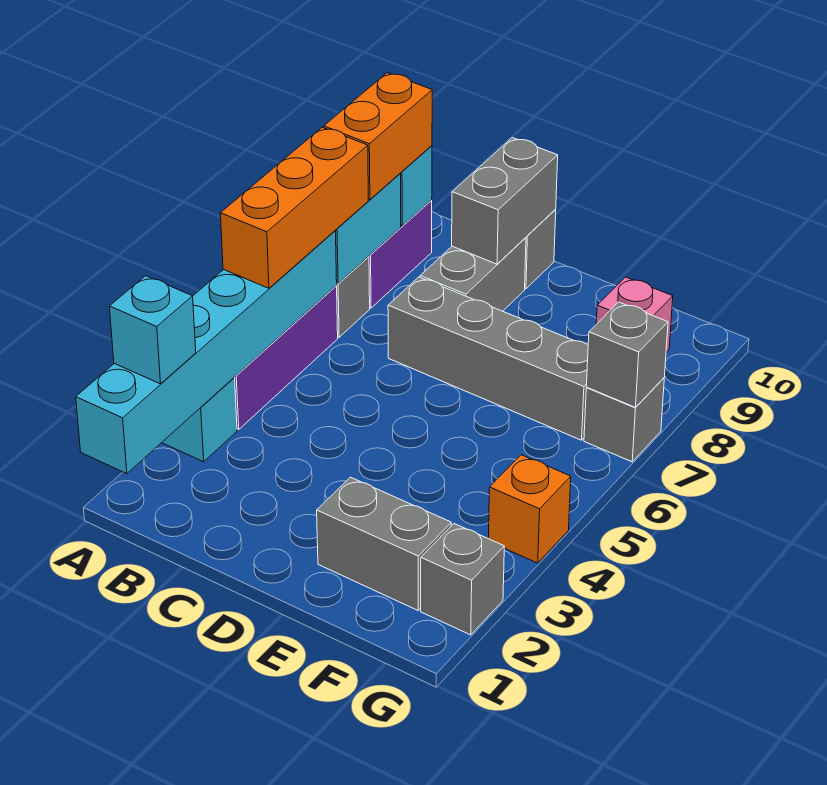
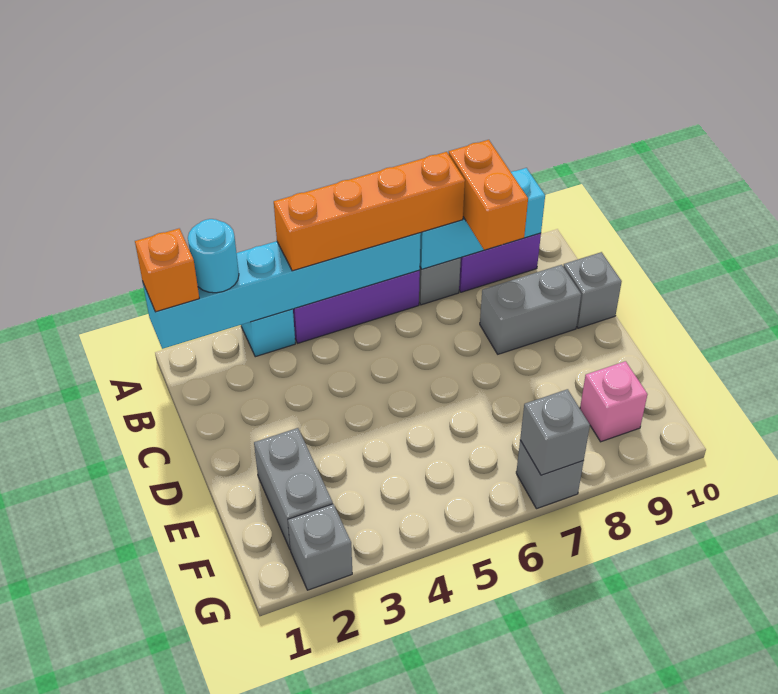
cyan brick A2 level 3 -> cyan round brick A2 level 3
orange brick A5:A7 level 3 -> orange brick A4:A7 level 3
orange brick A8:A9 level 3 -> orange brick A8:B8 level 3
grey brick C7:F7 level 1 -> none
grey brick C9:C10 level 2 -> none
orange brick G4 level 1 -> orange brick A1 level 3

